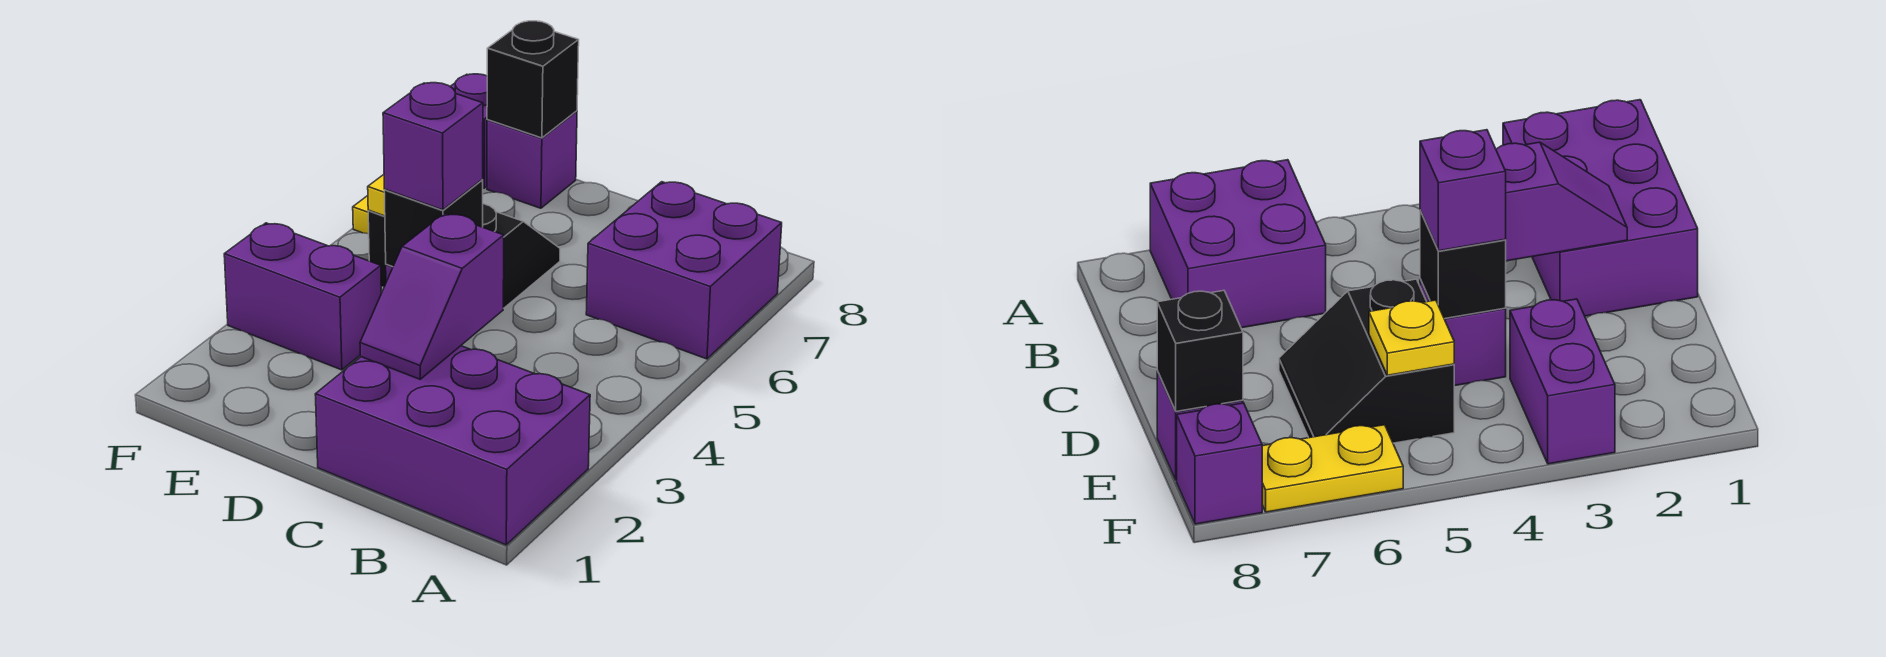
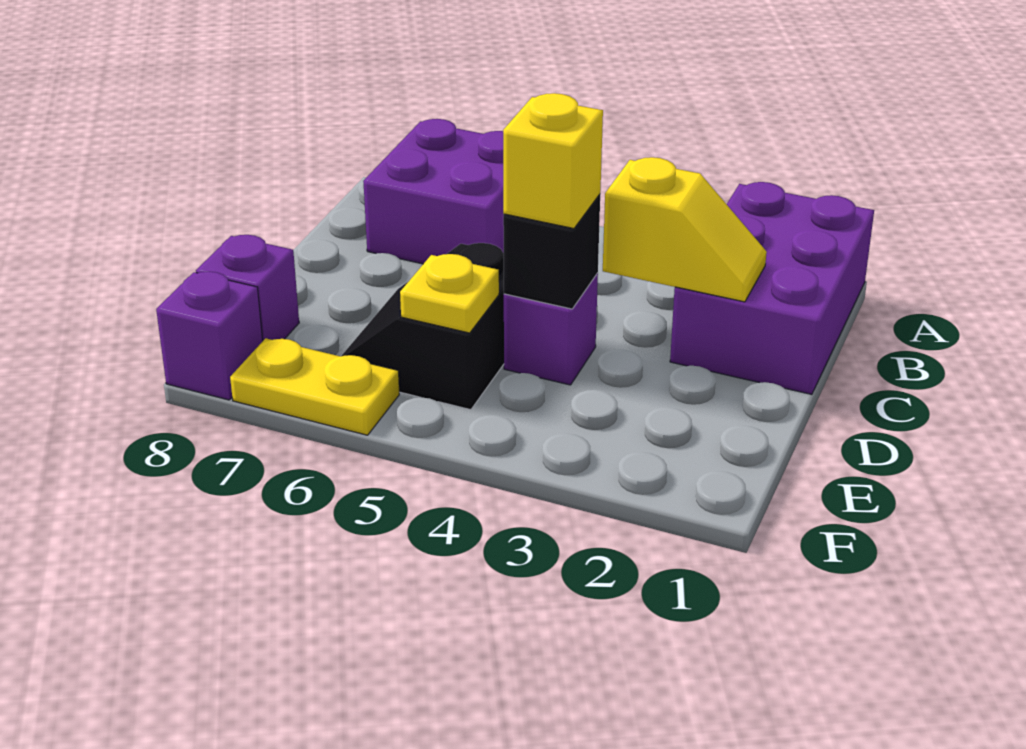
purple slope C2:C3 level 2 top 3 -> yellow slope C2:C3 level 2 top 3
purple brick D4 level 3 -> yellow brick D4 level 3
purple brick E3:F3 level 1 -> none
black brick E8 level 2 -> none

